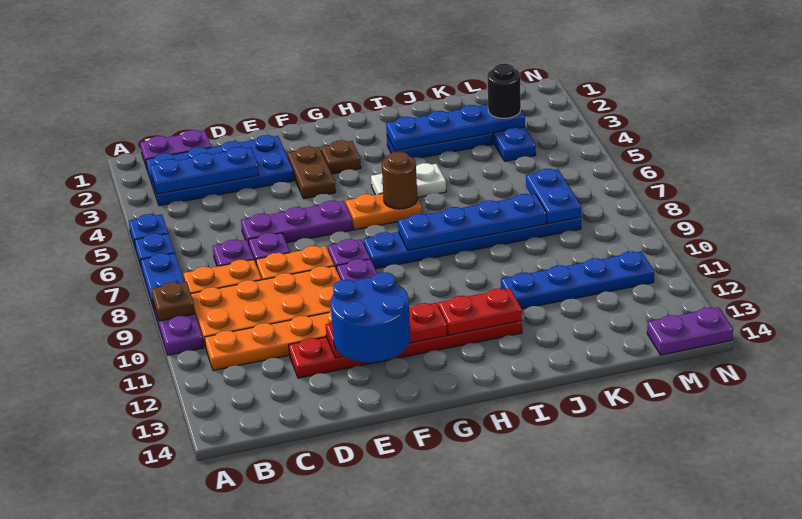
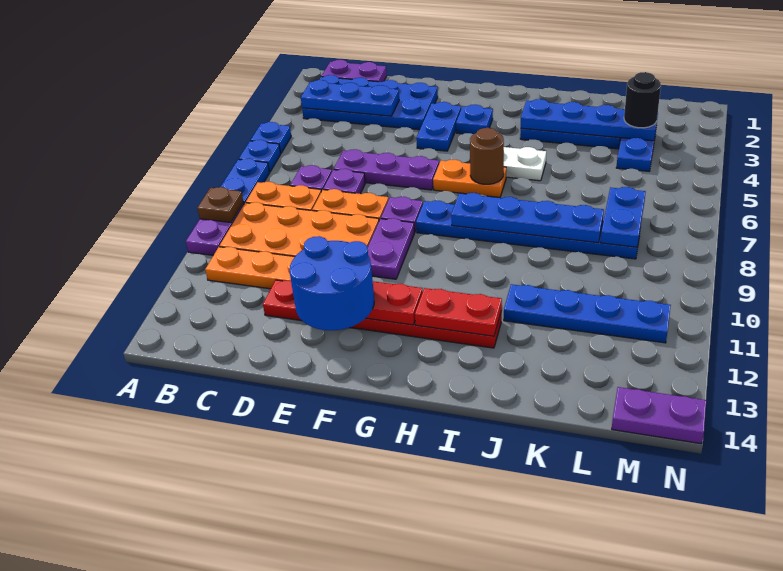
brown plate F3:F4 level 1 -> blue plate F3:F4 level 1
brown plate G3 level 1 -> blue plate G3 level 1

